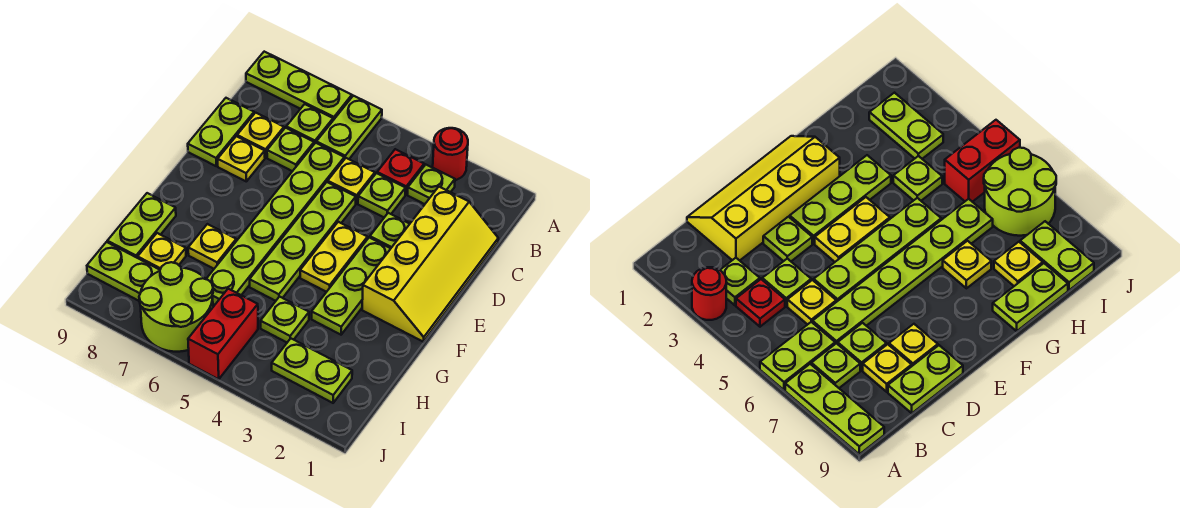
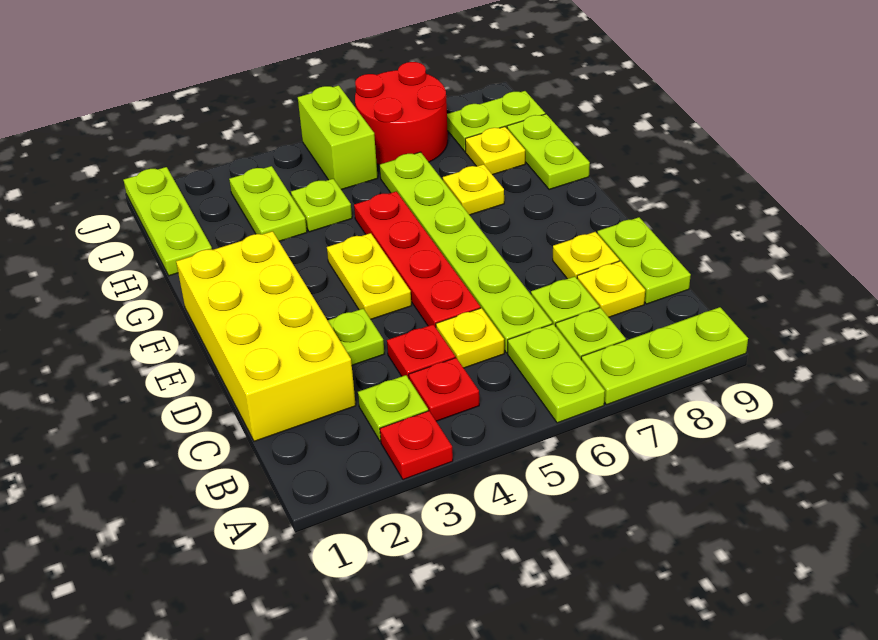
red round brick A3 level 1 -> red plate A3 level 1
yellow slope C1:F2 level 1 top 2 -> yellow brick C1:F2 level 1
lime plate C4 level 1 -> red plate C4 level 1
lime plate D5:G5 level 1 -> red plate D5:G5 level 1
lime plate E3:G3 level 1 -> lime plate H1:J1 level 1
lime plate I2:I3 level 1 -> lime plate H3:I3 level 1
red brick I5:J5 level 1 -> lime brick I5:J5 level 1
lime round brick I6:J7 level 1 -> red round brick I6:J7 level 1

